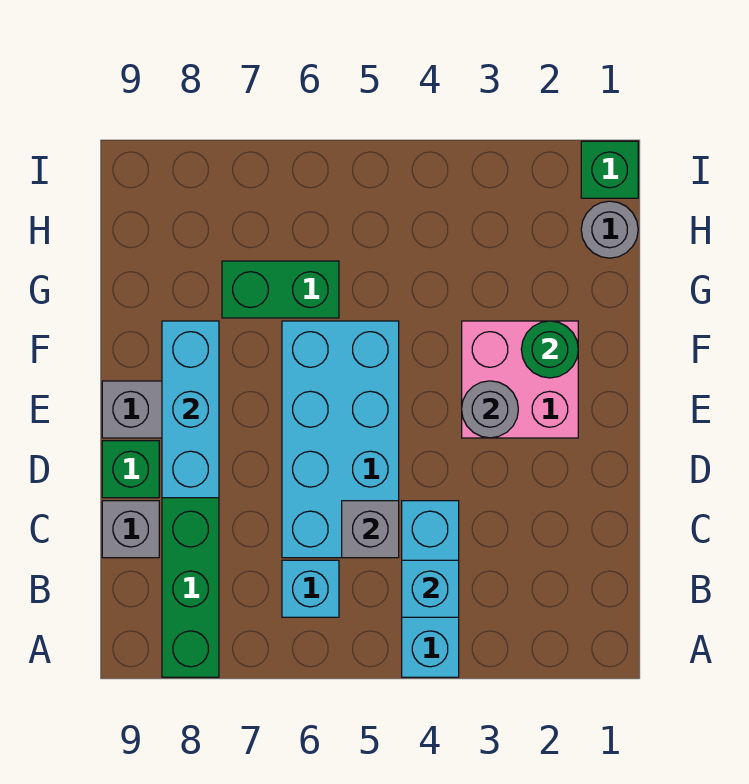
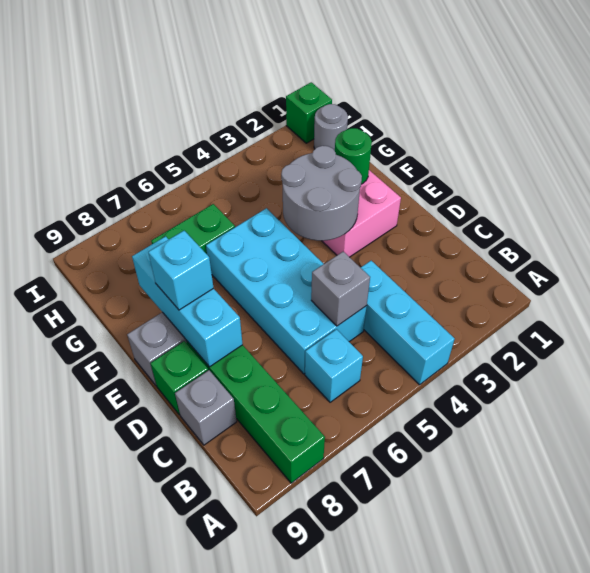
cyan brick B4 level 2 -> cyan brick E8 level 3
grey round brick E3 level 2 -> grey round brick E3:F4 level 2

